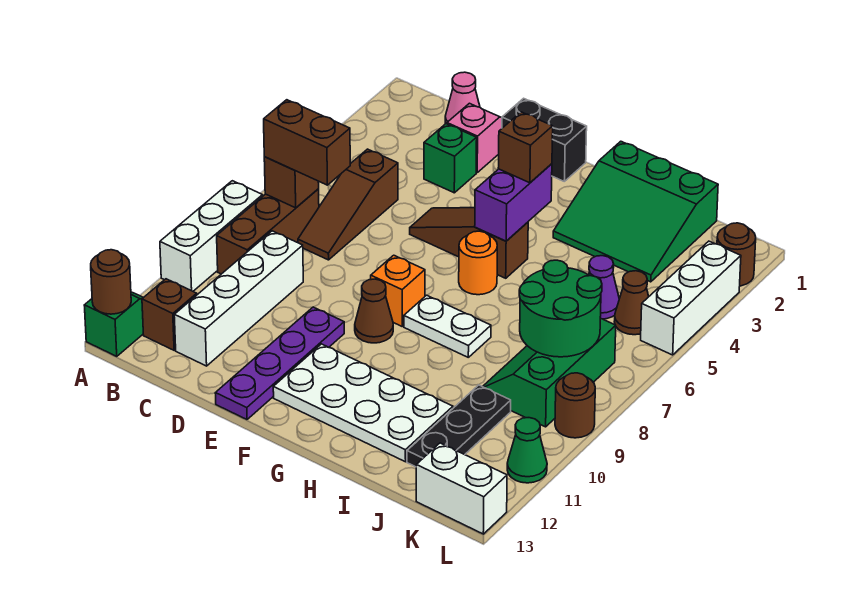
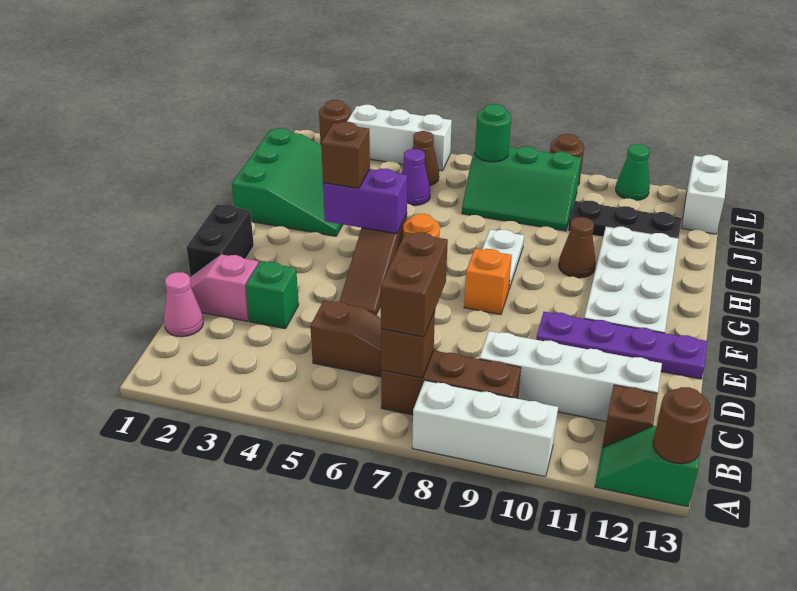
brown cone F9 level 1 -> brown cone H10 level 1
green round brick J7:K8 level 2 -> green round brick K7 level 2

